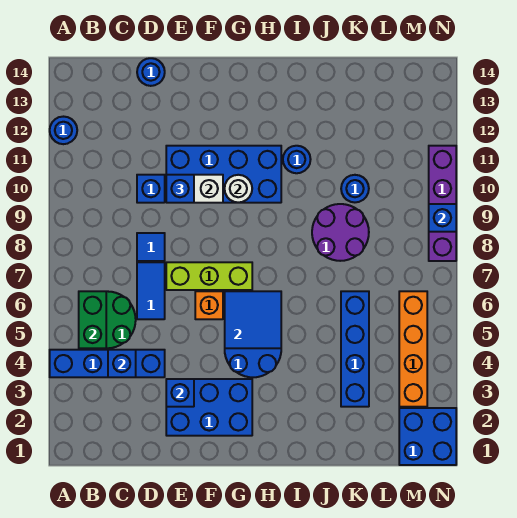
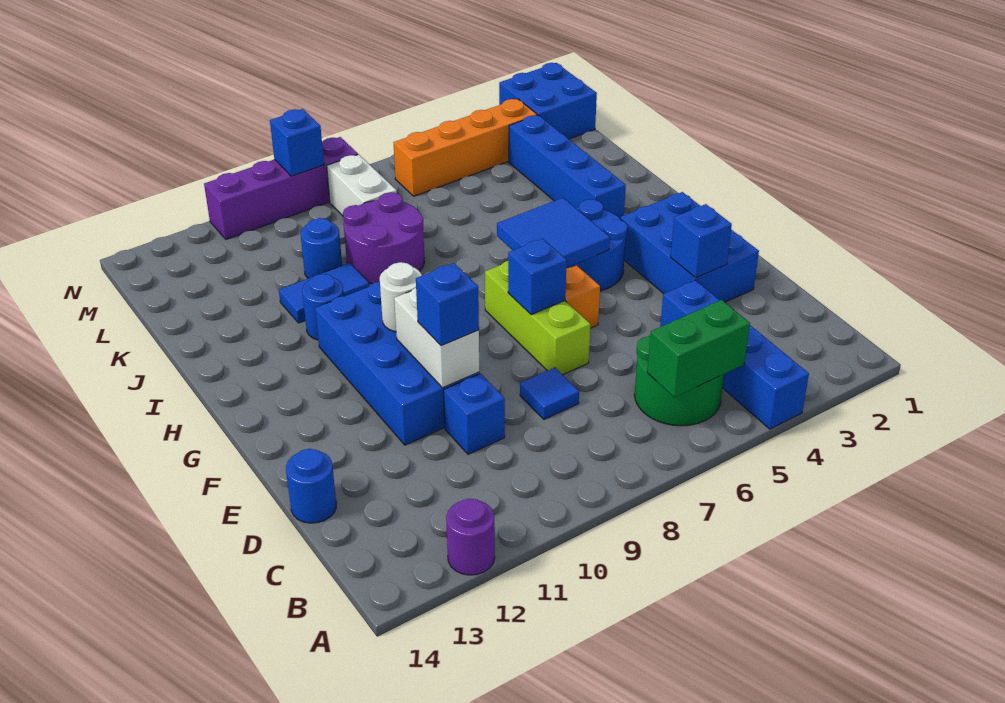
blue round brick A12 level 1 -> purple round brick A12 level 1
blue brick C4 level 2 -> blue brick F7 level 2
blue tile D6:D7 level 1 -> blue tile J10:J11 level 1
blue brick K3:K6 level 1 -> blue brick I3:L3 level 1
none -> white brick L8:M8 level 1

